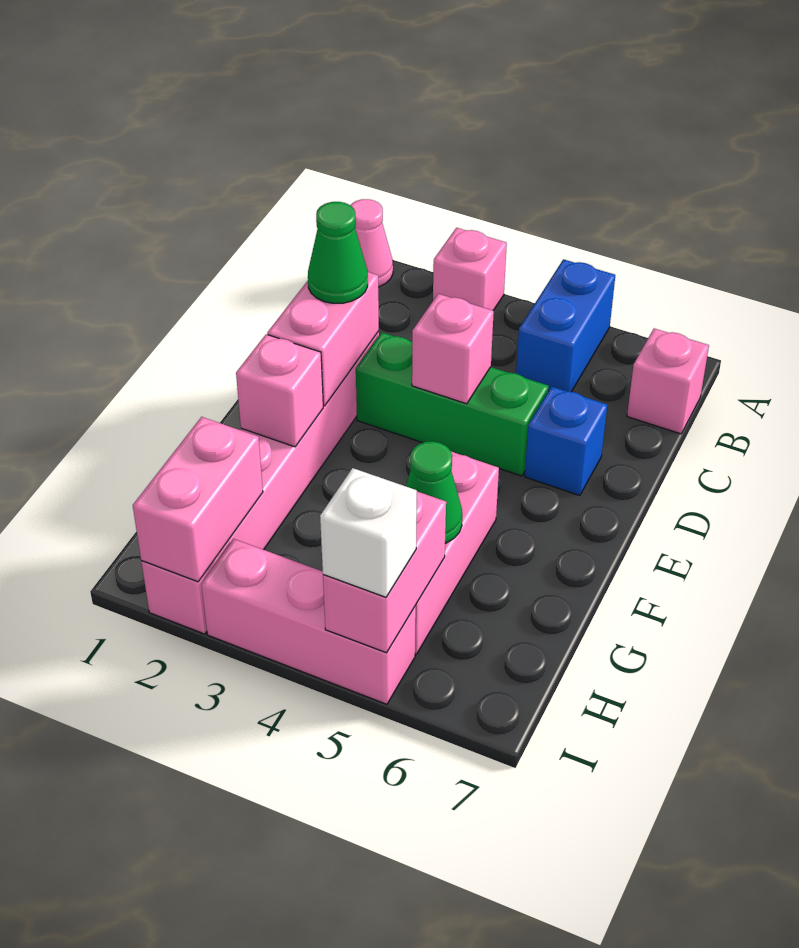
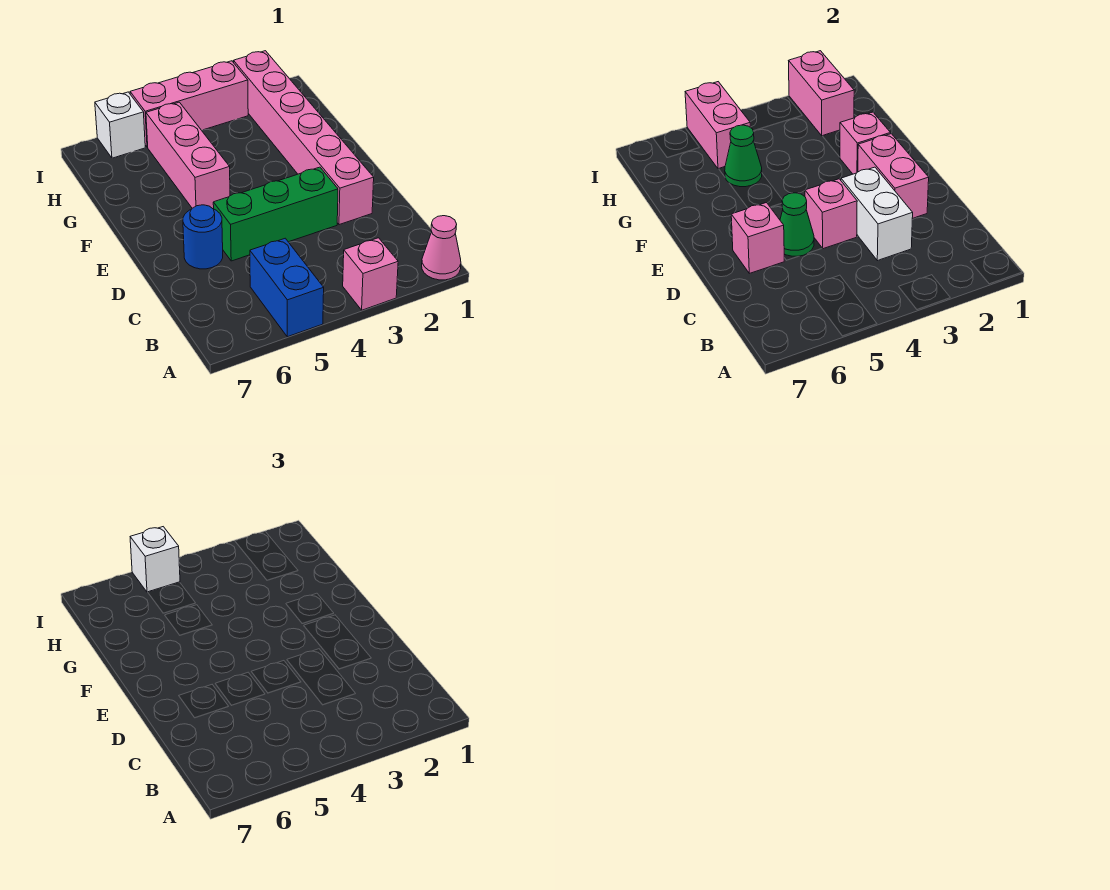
pink brick B7 level 1 -> pink brick D6 level 2
none -> white brick C3:D3 level 2
green cone D2 level 3 -> green cone D5 level 2
blue brick D6 level 1 -> blue round brick D6 level 1
none -> white brick I6 level 1

